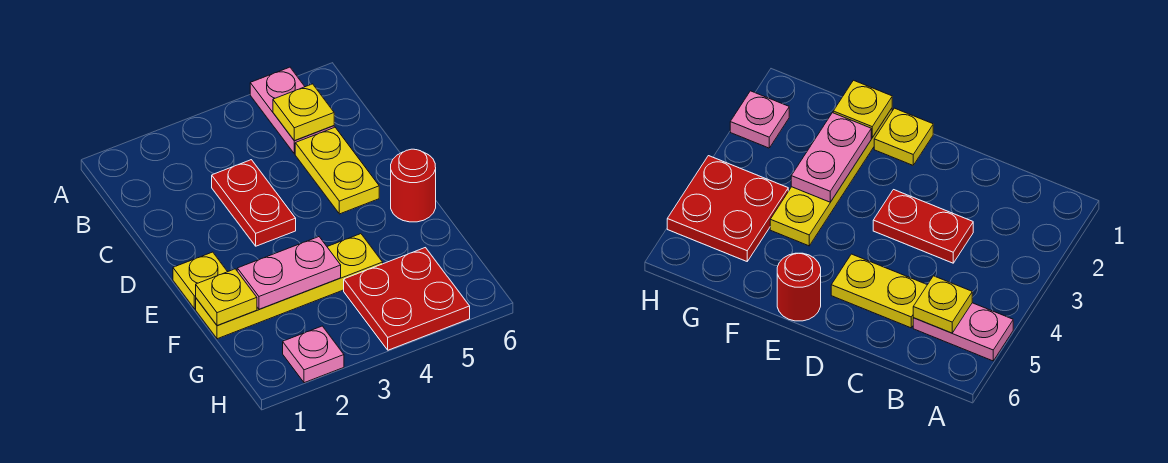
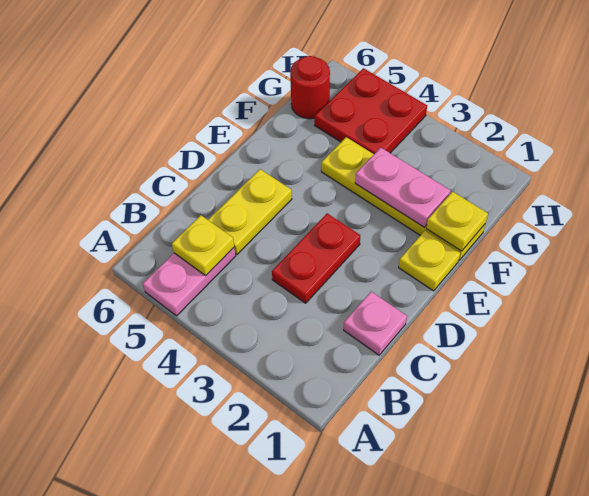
red round brick E6 level 1 -> red round brick G6 level 1
pink plate H2 level 1 -> pink plate C1 level 1

